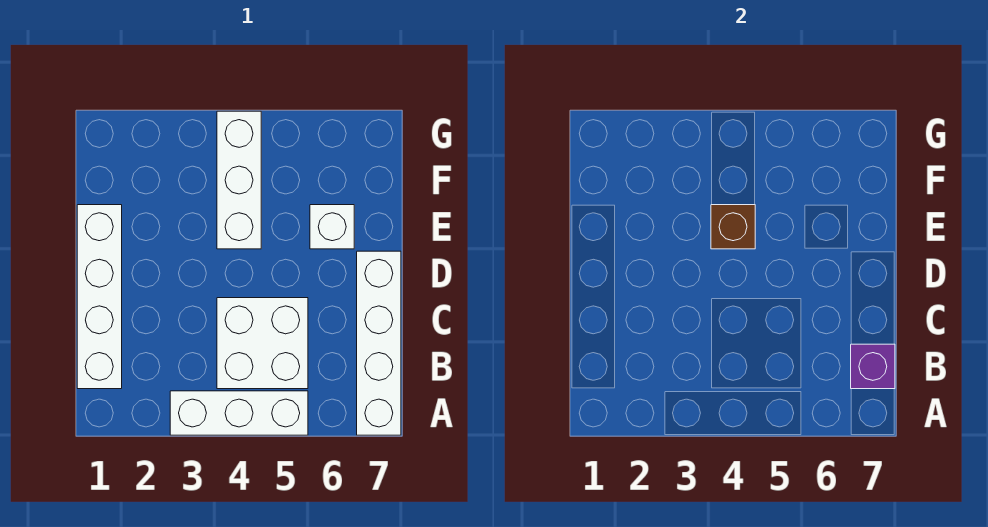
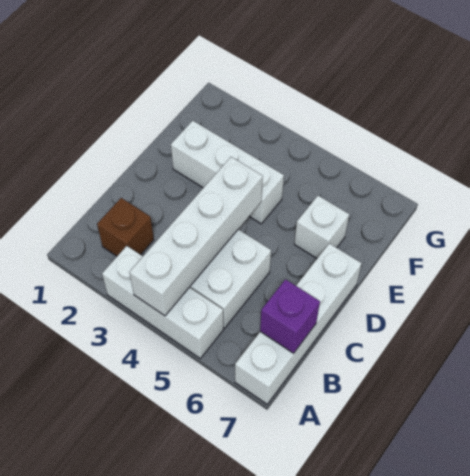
white brick B1:E1 level 1 -> white brick A4:D4 level 2
white brick E4:G4 level 1 -> white brick E2:E4 level 1
brown brick E4 level 2 -> brown brick B2 level 1

